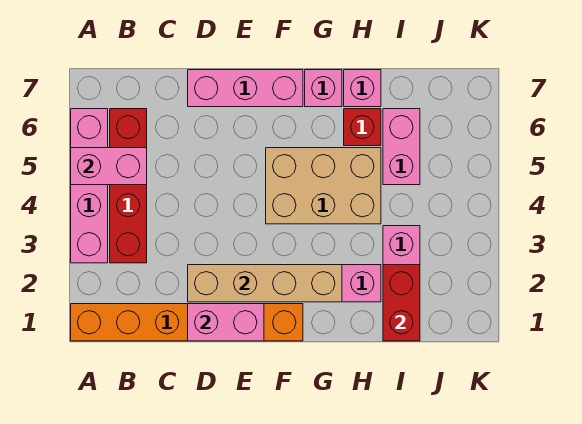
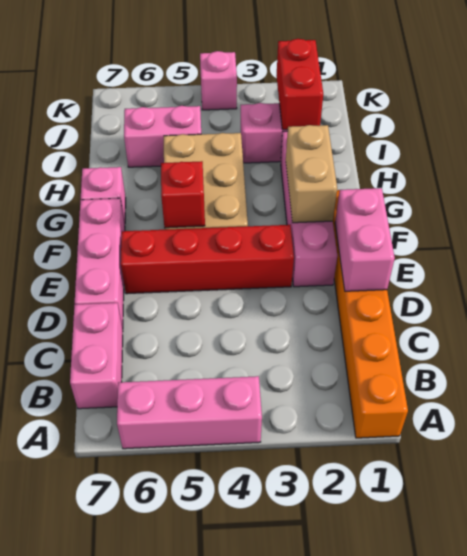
pink brick A3:A6 level 1 -> pink brick A4:A6 level 1
pink brick A5:B5 level 2 -> pink brick B7:C7 level 1
red brick B3:B6 level 1 -> red brick E3:E6 level 1
tan brick D2:G2 level 2 -> tan brick F2:G2 level 2
red brick H6 level 1 -> red brick F5 level 2
pink brick H7 level 1 -> pink brick K4 level 1
red brick I1:I2 level 2 -> red brick I2:J2 level 2

